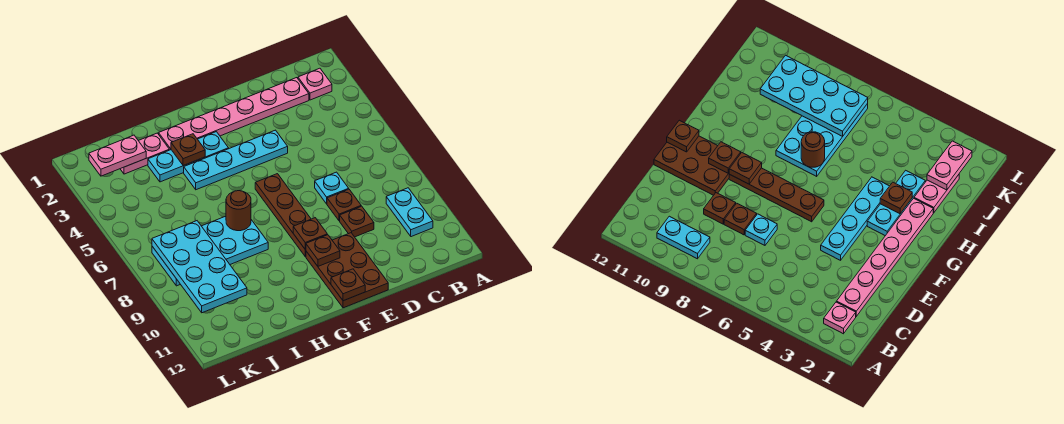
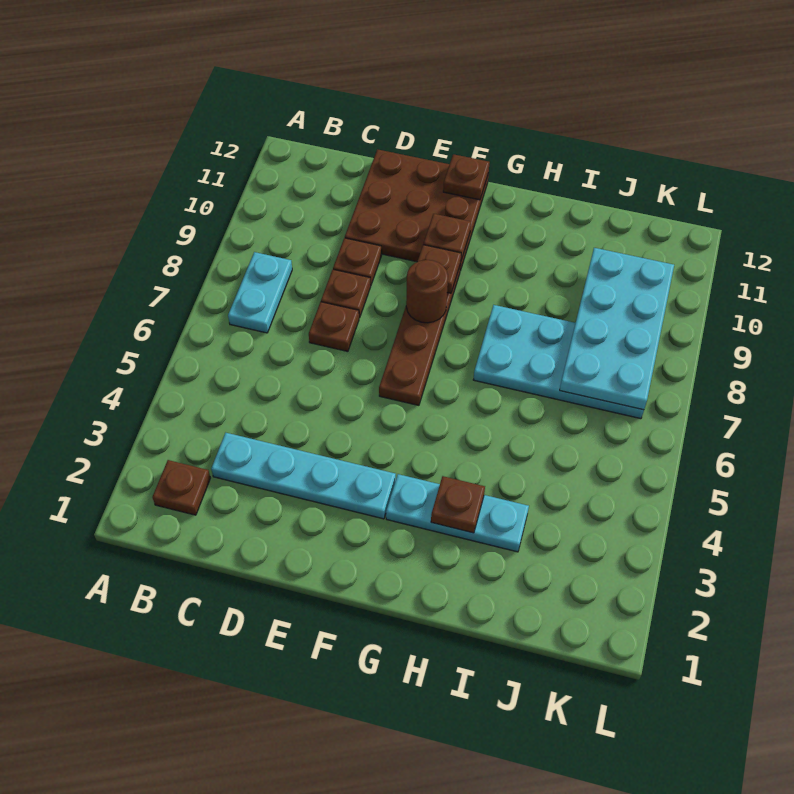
pink plate B2 level 1 -> brown plate B2 level 1
cyan plate B9:B10 level 1 -> cyan plate B7:B8 level 1
pink plate C2:H2 level 1 -> none
cyan plate D7 level 1 -> brown plate D7 level 1
cyan plate E4:H4 level 1 -> cyan plate C3:F3 level 1
brown plate E10:F12 level 1 -> brown plate D10:F12 level 1
brown round brick H7 level 2 -> brown round brick F8 level 2
pink plate I2:J2 level 1 -> none
pink plate J2:K2 level 2 -> none

